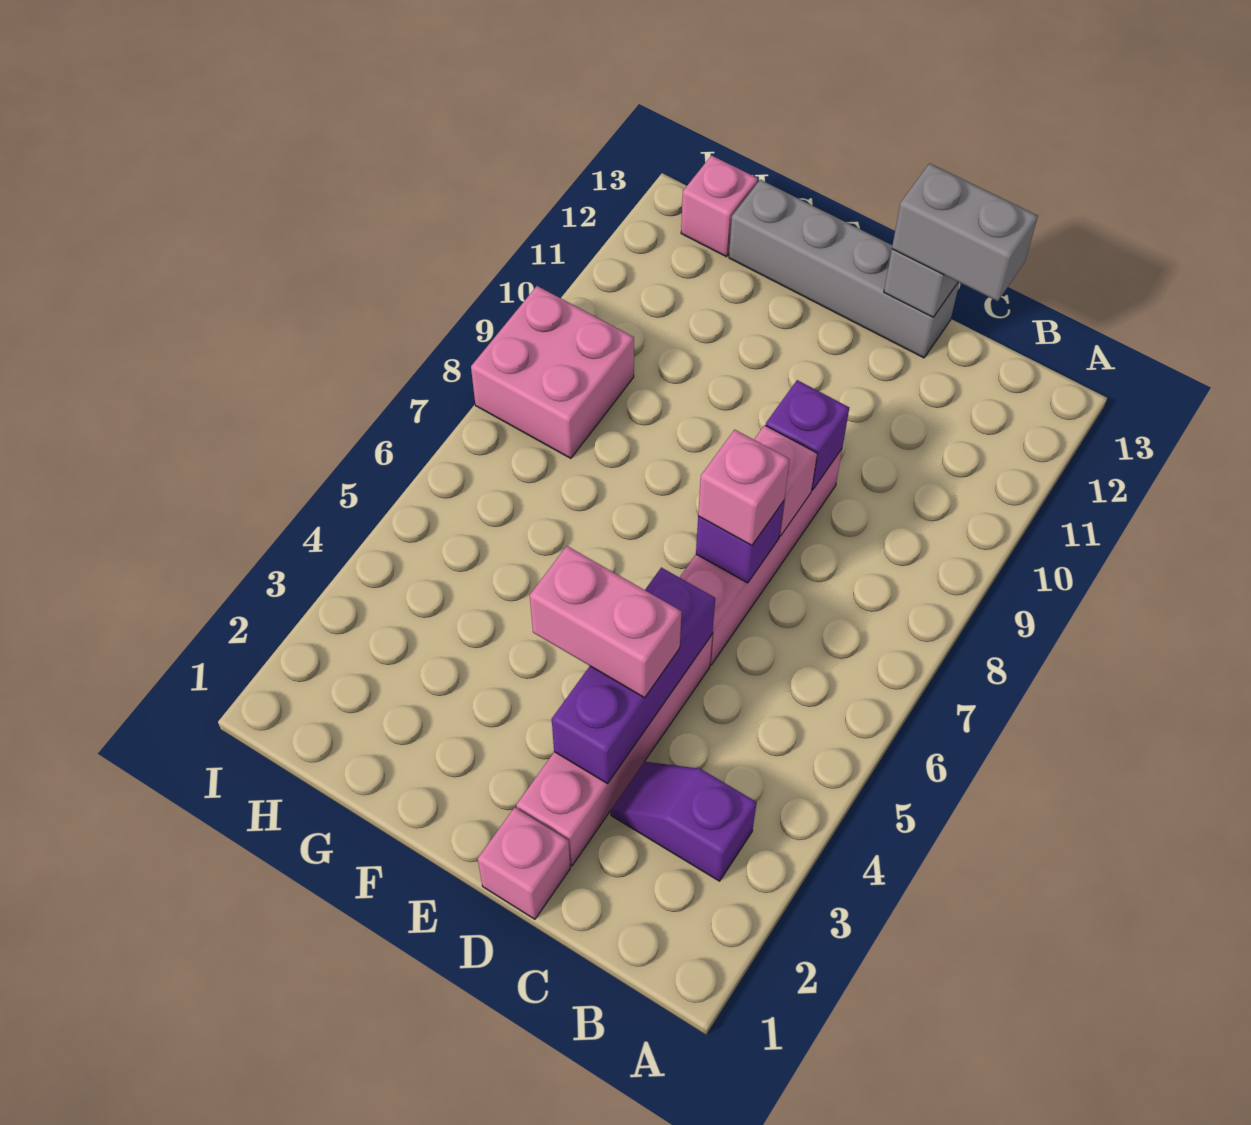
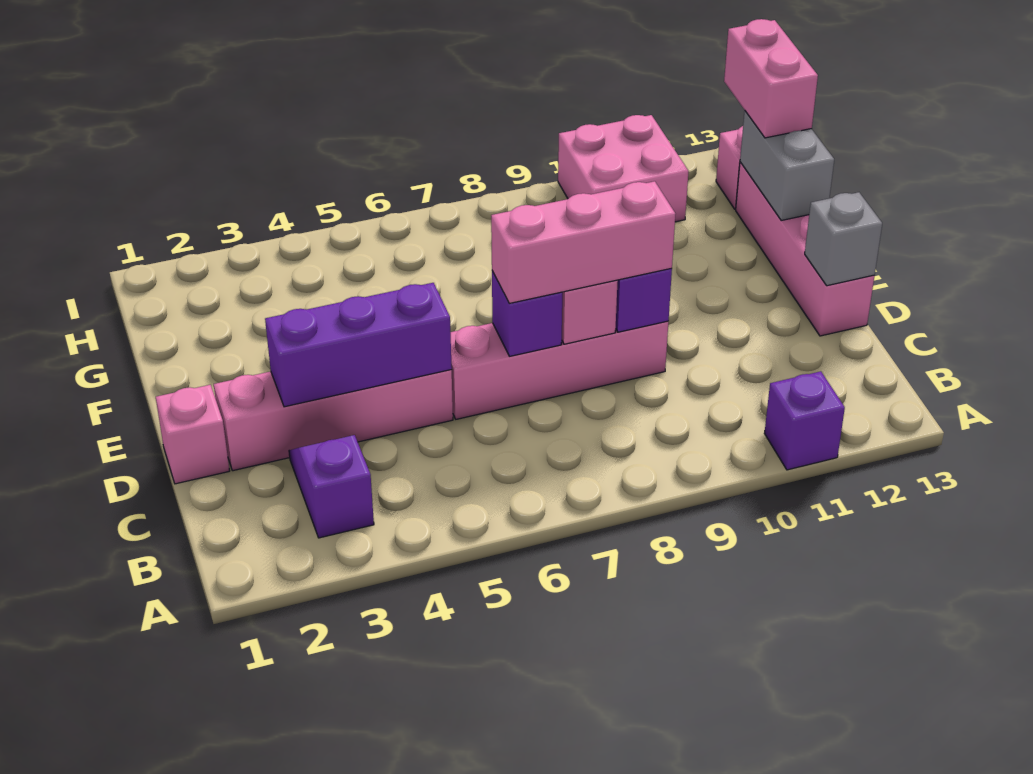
none -> purple brick A11 level 1
grey brick C13:D13 level 3 -> grey brick F13:G13 level 2
pink brick D4:E4 level 3 -> pink brick G13:H13 level 3
pink brick D7 level 3 -> pink brick D7:D9 level 3
grey brick D13:G13 level 1 -> pink brick D13:G13 level 1
pink brick H8:I9 level 1 -> pink brick H10:I11 level 1

